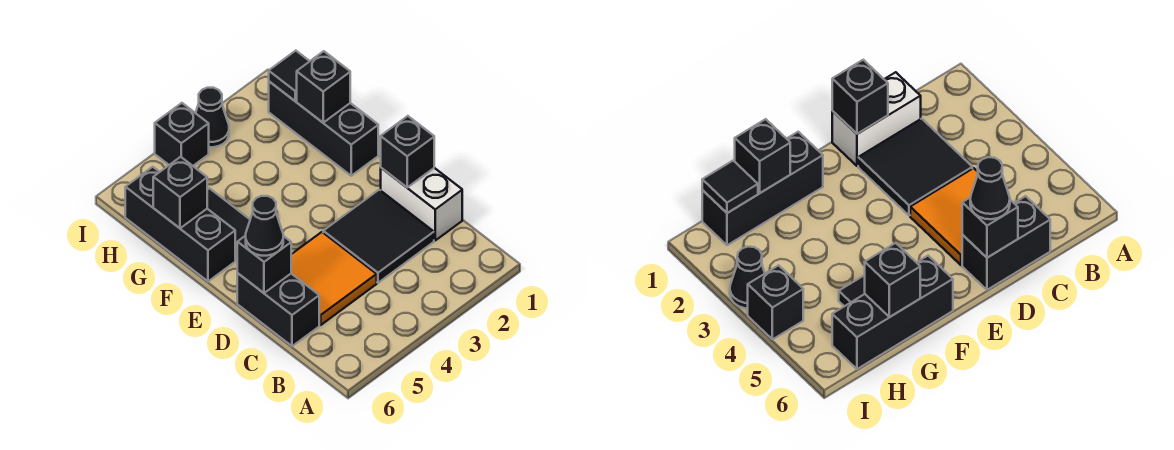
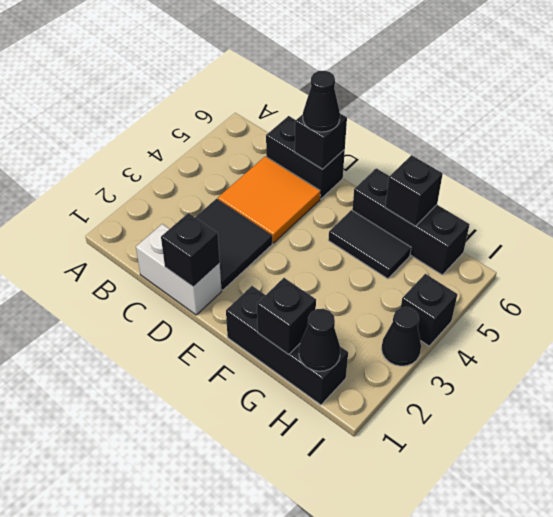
black tile H1 level 2 -> black cone H1 level 2

